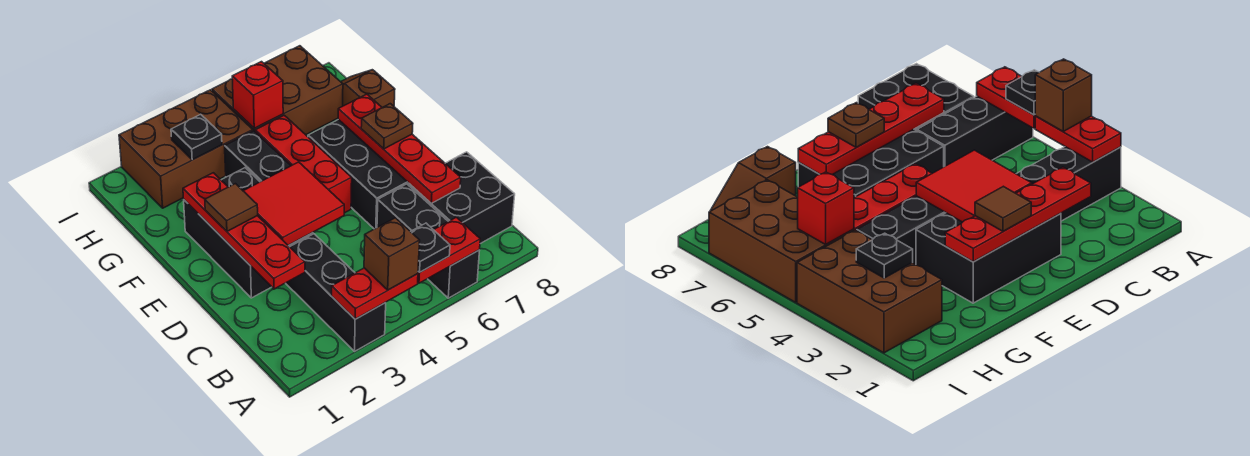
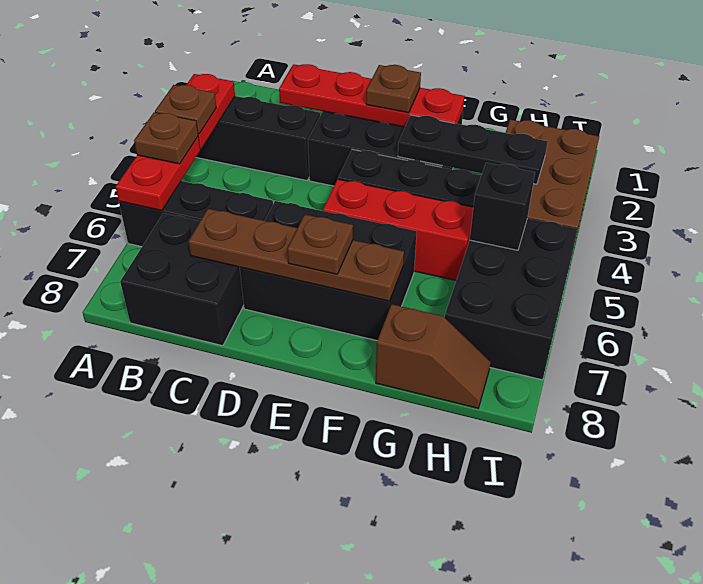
brown brick A4 level 3 -> brown plate A4 level 3
black plate A5 level 3 -> brown plate A5 level 3
red plate C7:F7 level 2 -> brown plate C7:F7 level 2
red tile D3:E4 level 2 -> none
brown tile E2 level 3 -> brown plate E2 level 3
black plate H3 level 2 -> black plate F3:H3 level 2
brown brick H5:I7 level 1 -> black brick H5:I7 level 1
red brick H5 level 2 -> black brick H5 level 2

